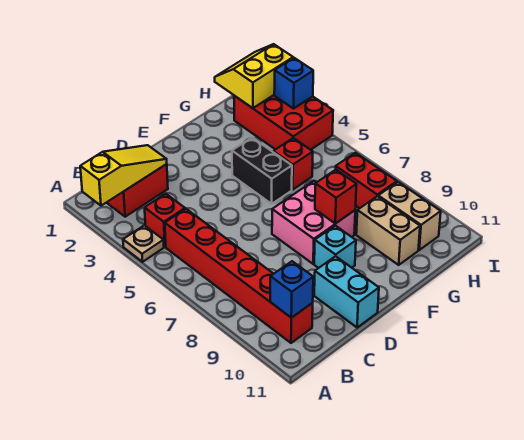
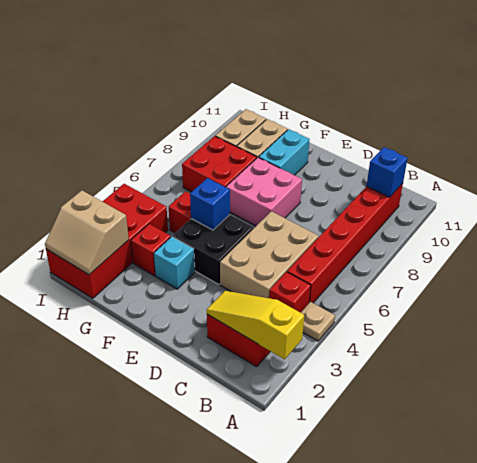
none -> tan brick C4:D6 level 1
cyan brick D10:D11 level 1 -> cyan brick F9:F10 level 1
cyan brick E9 level 1 -> cyan brick F3 level 1
black brick F4:F5 level 1 -> black brick E4:F5 level 1
red brick F8 level 2 -> red brick G3 level 1
yellow slope H1:I2 level 2 top 2 -> tan slope H1:I2 level 2 top 2
red brick H2:I4 level 1 -> red brick H1:I4 level 1
red brick H7:H8 level 1 -> red brick G7:H8 level 1
blue brick I3 level 2 -> blue brick F5 level 2

